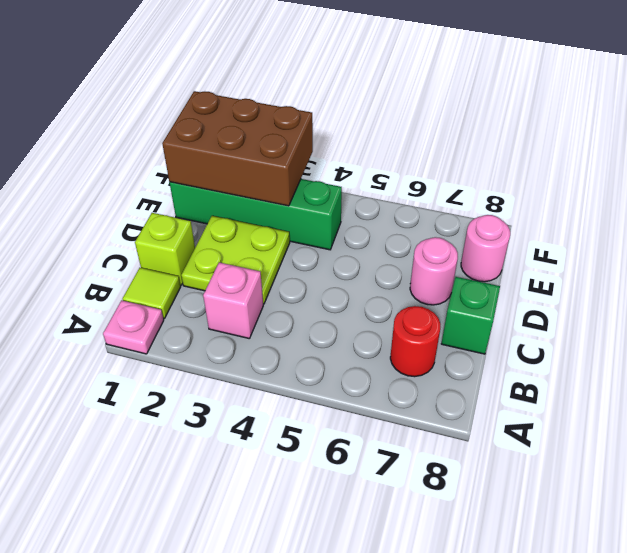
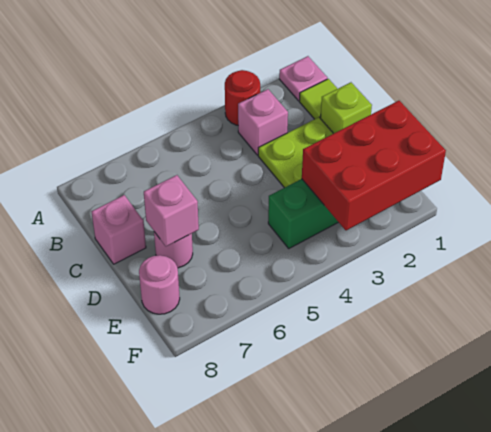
red round brick B7 level 1 -> red round brick A3 level 1
green brick C8 level 1 -> pink brick C8 level 1
none -> pink brick D7 level 2
brown brick E1:F3 level 2 -> red brick E1:F3 level 2

